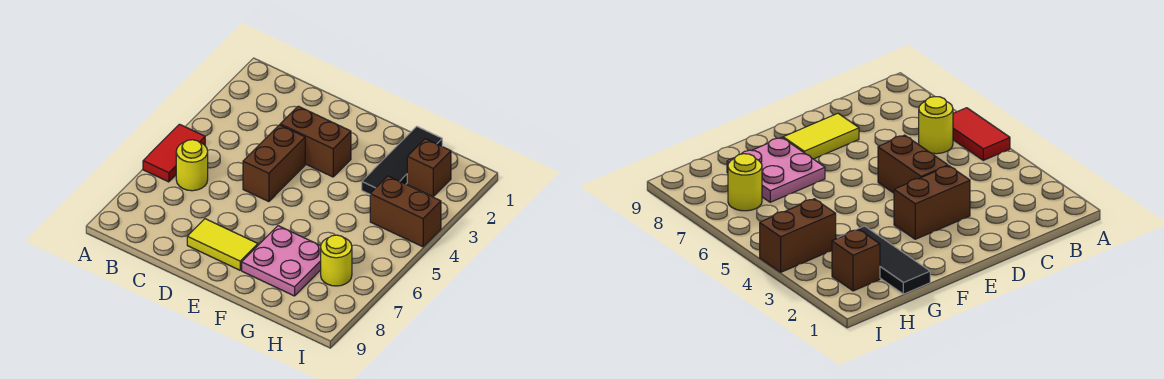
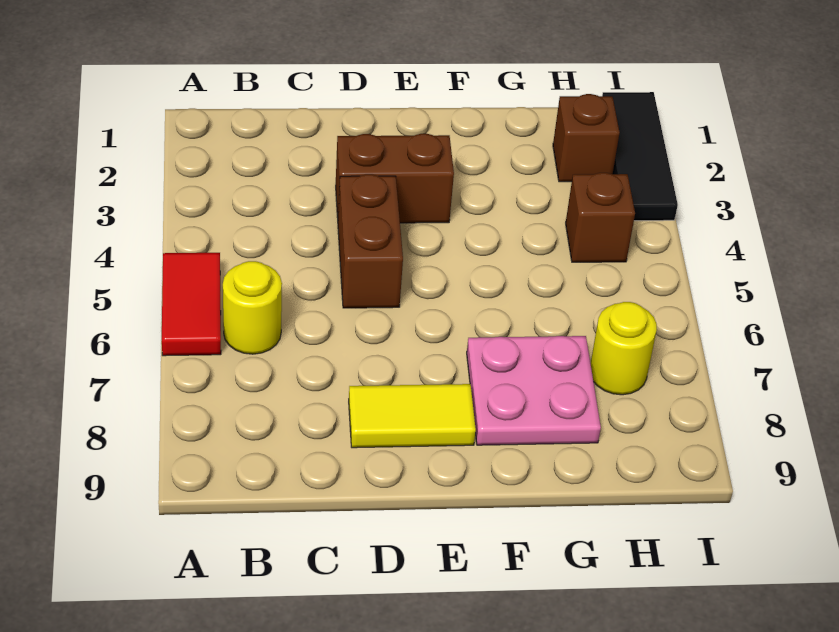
black tile G1:G3 level 1 -> black tile I1:I3 level 1
brown brick H4:I4 level 1 -> brown brick H4 level 1

